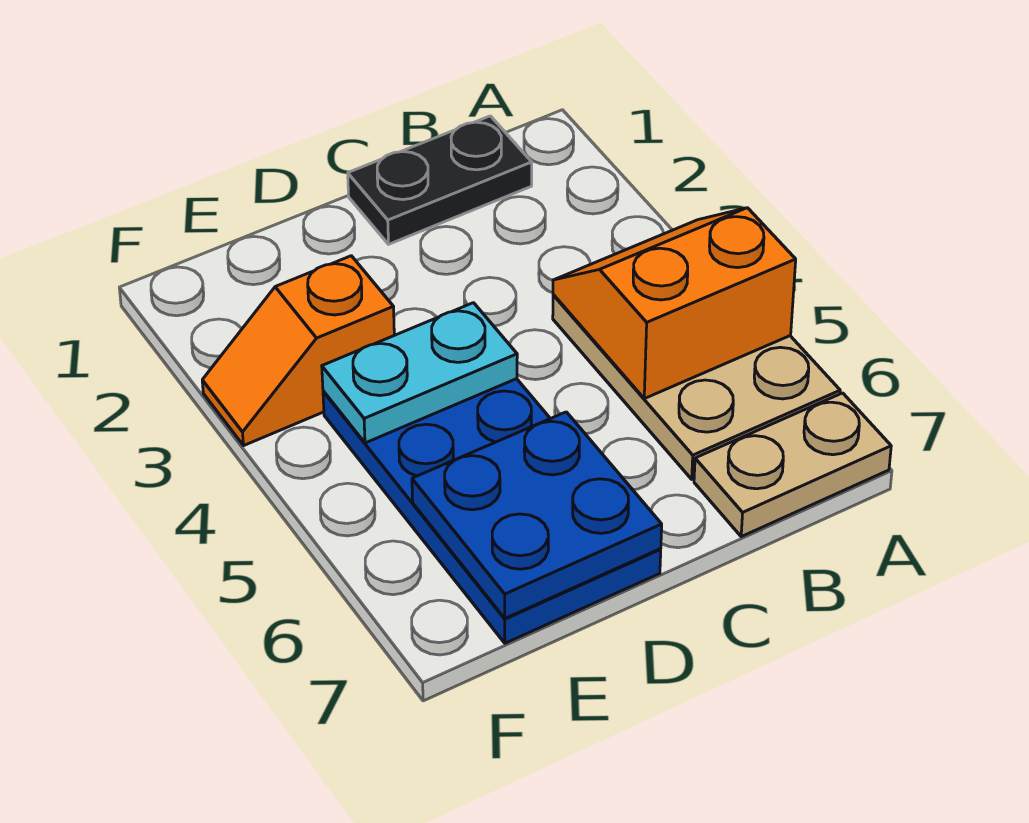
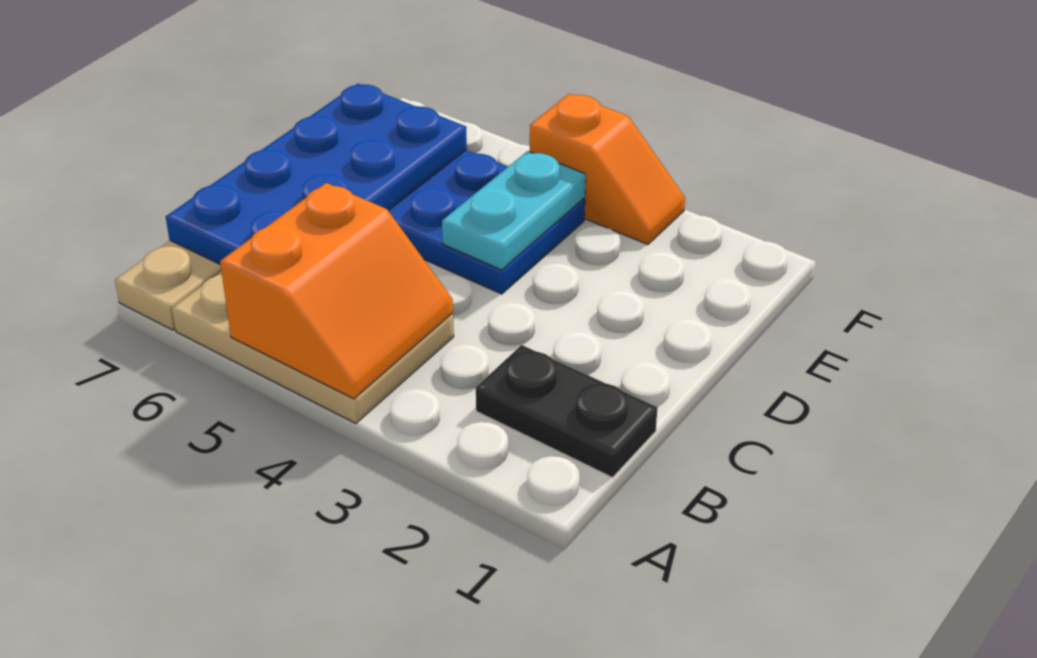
black plate B1:C1 level 1 -> black plate B1:B2 level 1
blue plate D6:E7 level 2 -> blue plate B6:E7 level 2
orange slope E3:F3 level 1 top E -> orange slope F3:F4 level 1 top 4

